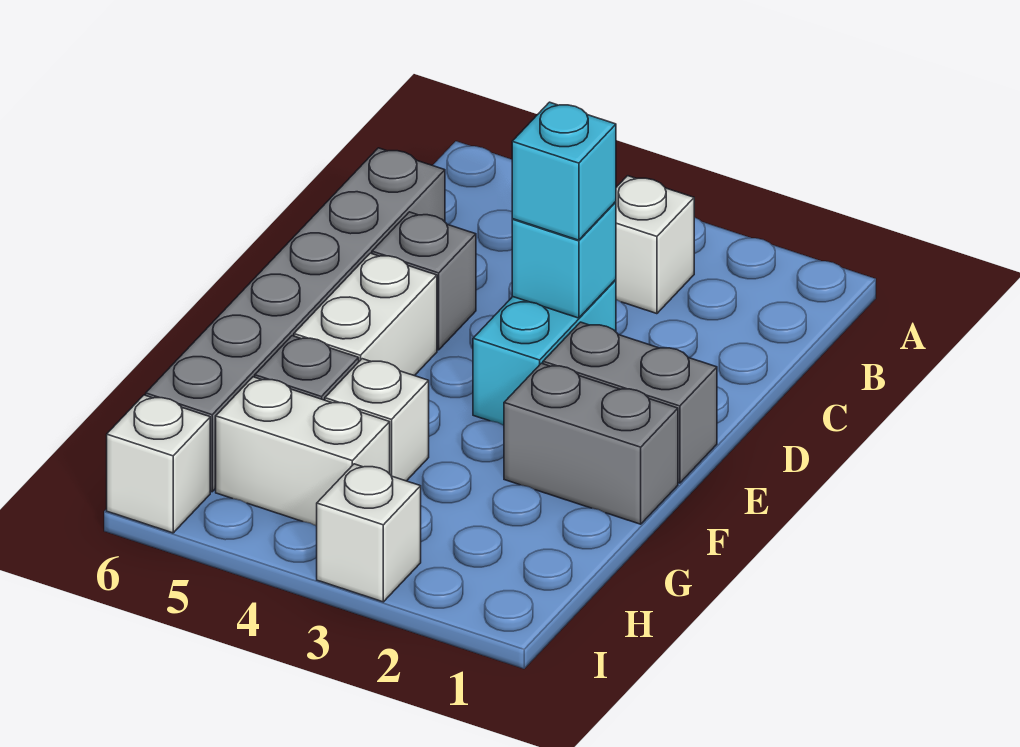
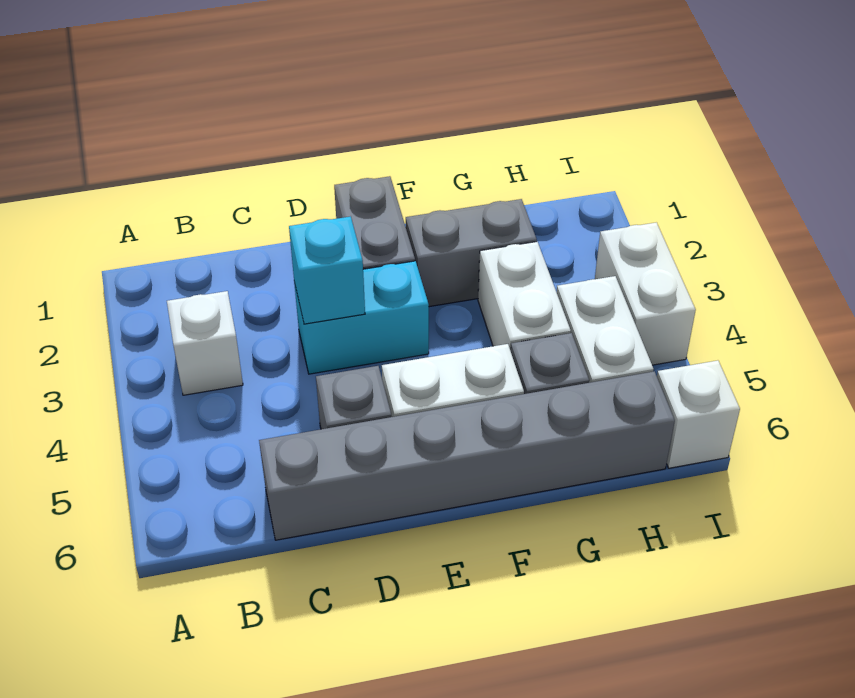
cyan brick D3 level 3 -> none
grey brick F1:F2 level 1 -> grey brick F2:G2 level 1
white brick G4 level 1 -> white brick G3:G4 level 1
white brick I3 level 1 -> white brick I3:I4 level 1

